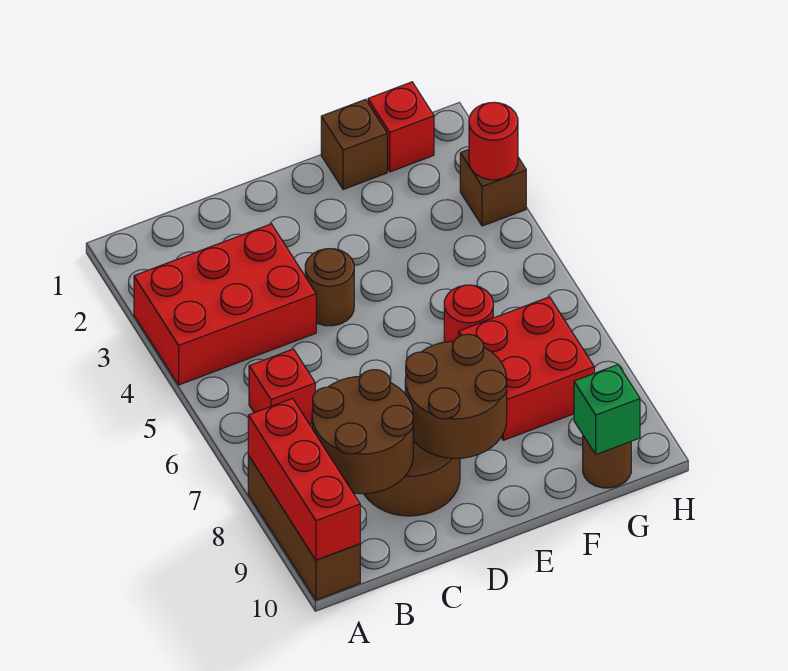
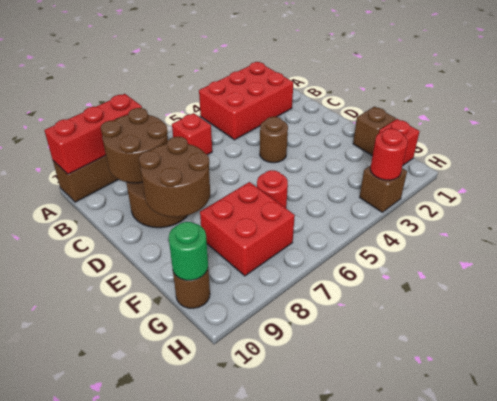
red brick A3:C4 level 1 -> red brick A2:B4 level 1
green brick G10 level 2 -> green round brick G10 level 2

